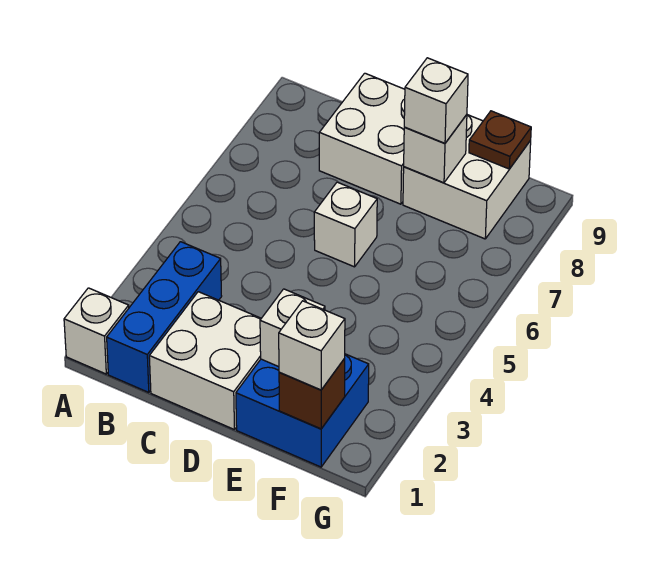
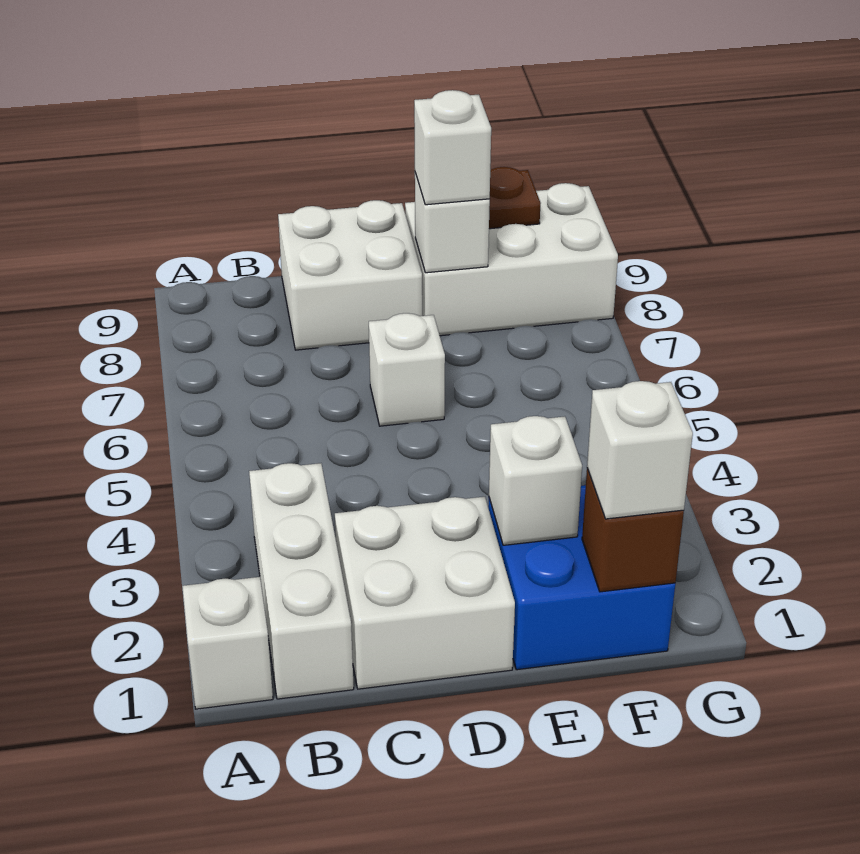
blue brick B1:B3 level 1 -> white brick B1:B3 level 1
white brick E8:F9 level 1 -> white brick E8:G9 level 1

